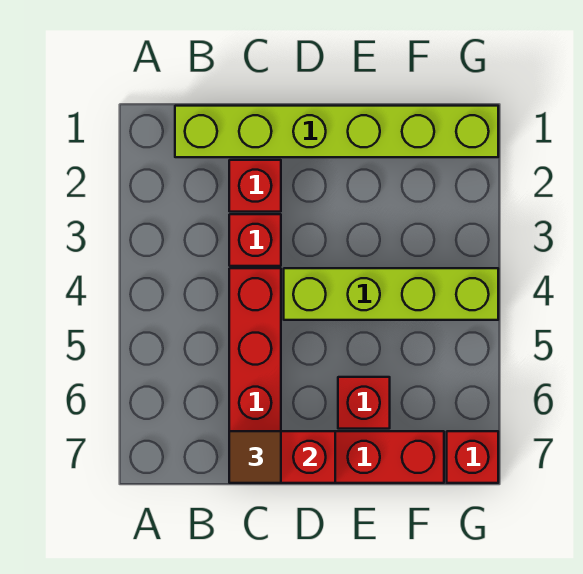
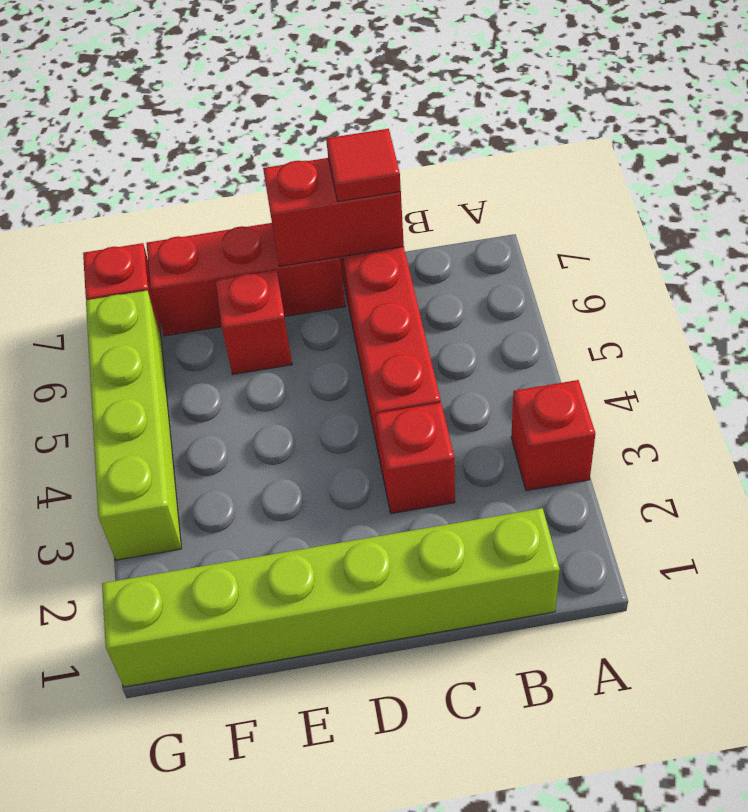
red brick C2 level 1 -> red brick A3 level 1
brown tile C7 level 3 -> red tile C7 level 3
lime brick D4:G4 level 1 -> lime brick G3:G6 level 1

